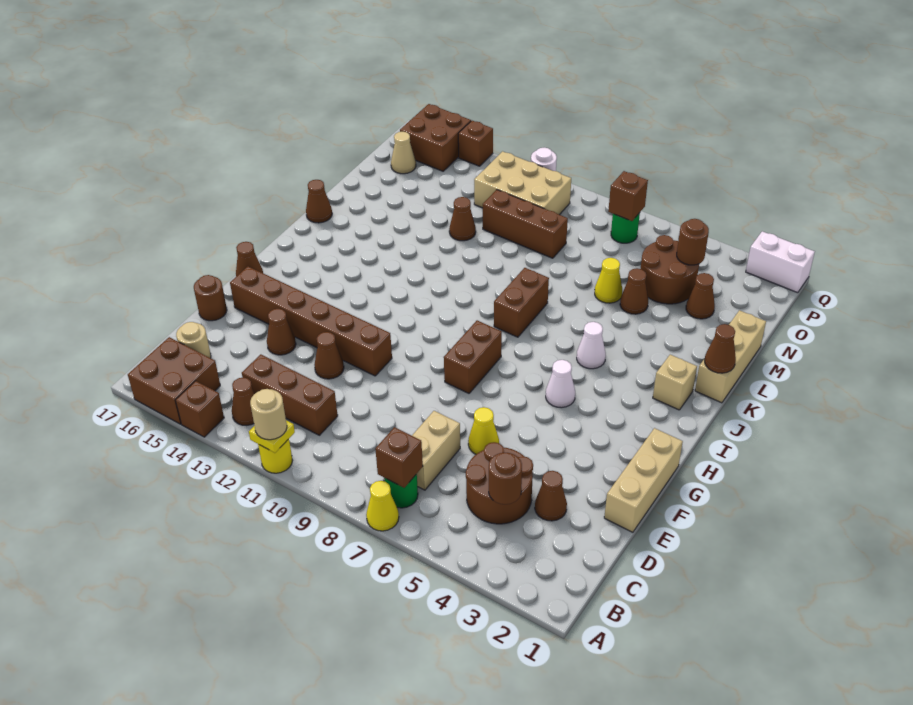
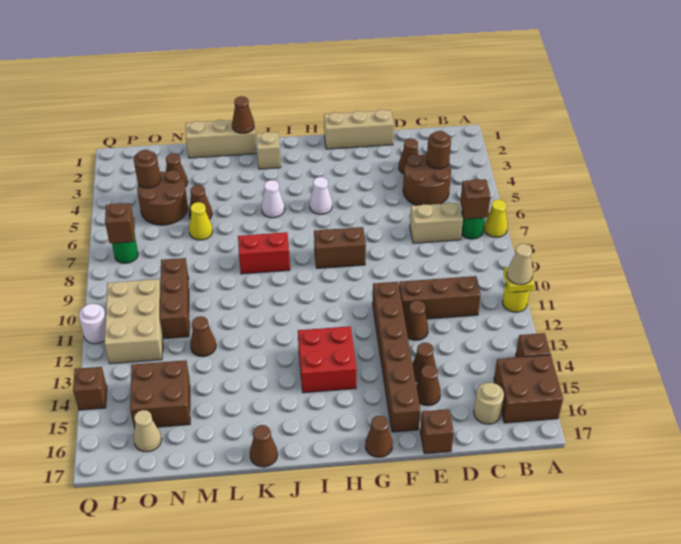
tan round brick A11 level 3 -> tan cone A11 level 3
brown cone B13 level 1 -> brown cone E15 level 1
brown brick C11:C13 level 1 -> brown brick C11:E11 level 1
yellow cone E6 level 1 -> none
brown round brick E17 level 1 -> brown brick E17 level 1
none -> red brick H13:I14 level 1
brown brick J8:K8 level 1 -> red brick J8:K8 level 1
brown brick P15:Q16 level 1 -> brown brick N14:O15 level 1
white brick Q1:Q2 level 1 -> none

